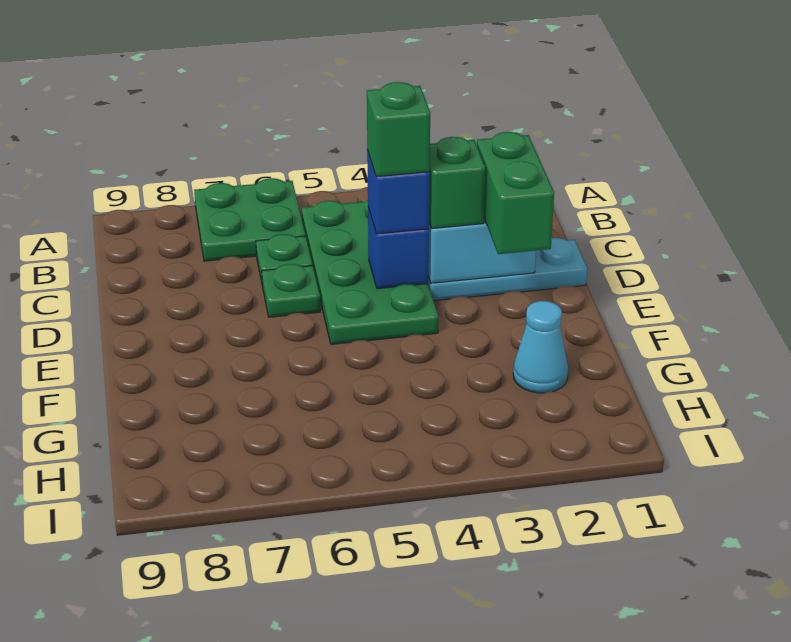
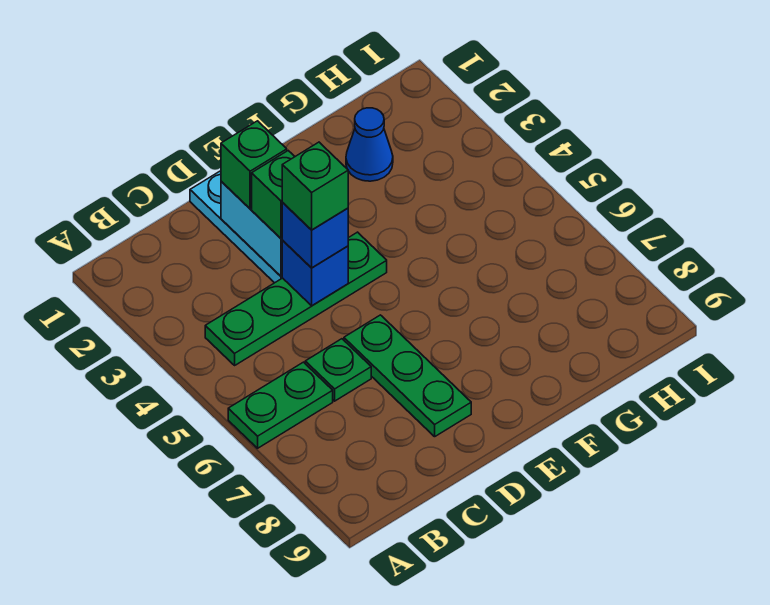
green plate A6:B7 level 1 -> green plate A6:B6 level 1
green plate B4:E5 level 1 -> green plate B4:E4 level 1
green brick D2:E2 level 3 -> green brick D2 level 3
green plate D6 level 1 -> green plate D6:D8 level 1
cyan cone G2 level 1 -> blue cone G2 level 1

